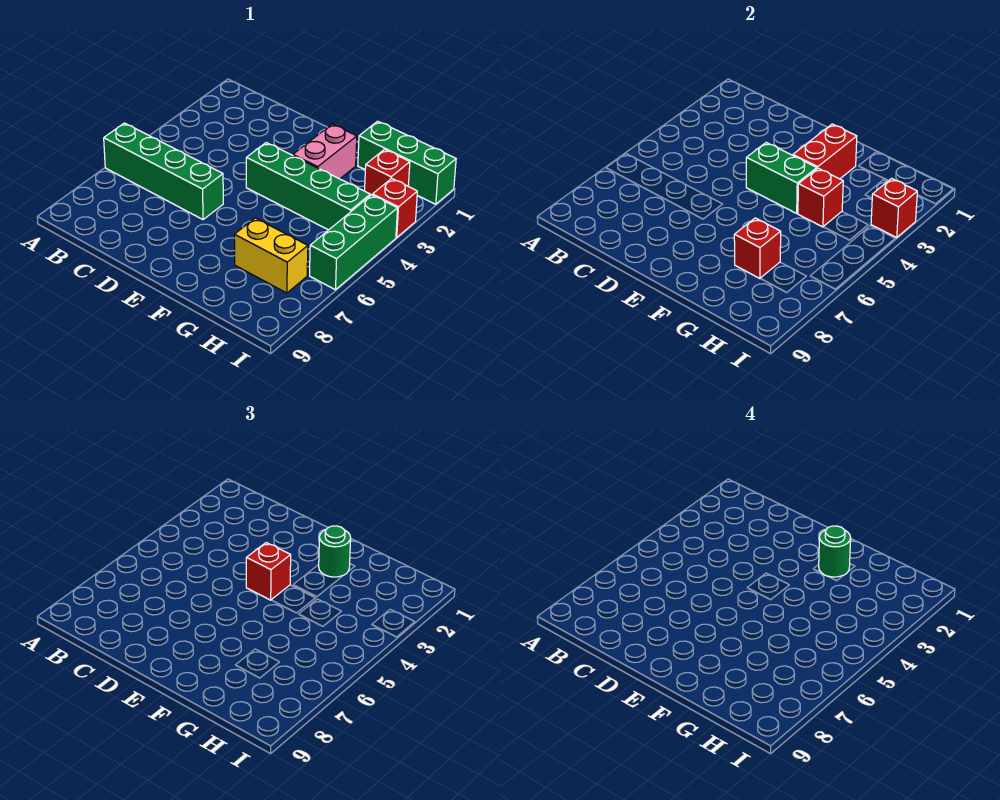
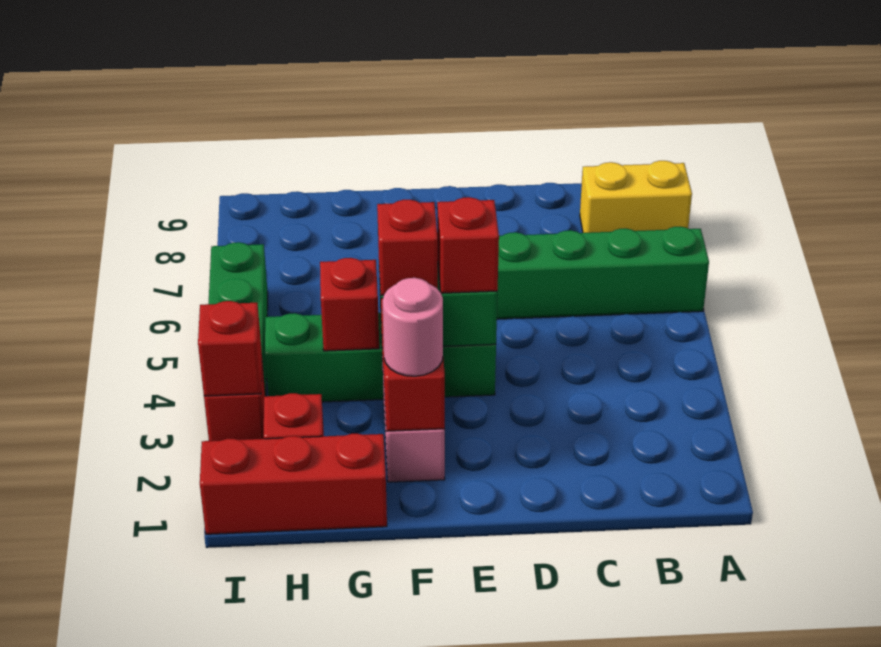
green round brick F2 level 3 -> pink round brick F2 level 3
green round brick F2 level 4 -> none
green brick G1:I1 level 1 -> red brick G1:I1 level 1
yellow brick G7:H7 level 1 -> yellow brick A8:B8 level 1
red brick G7 level 2 -> red brick F4 level 3

